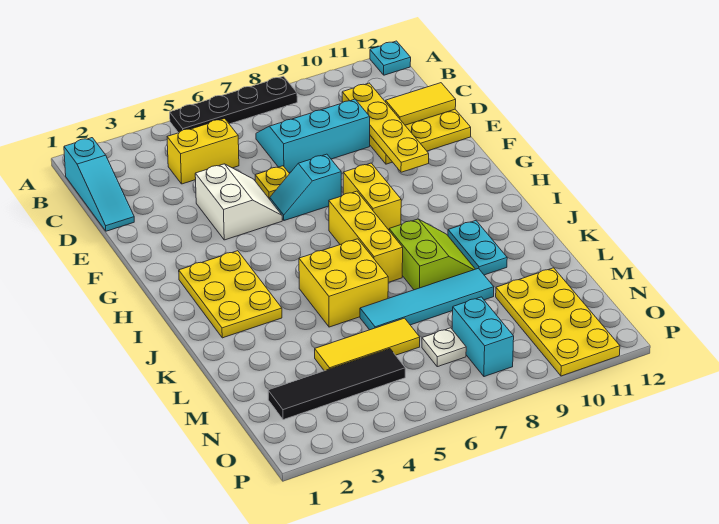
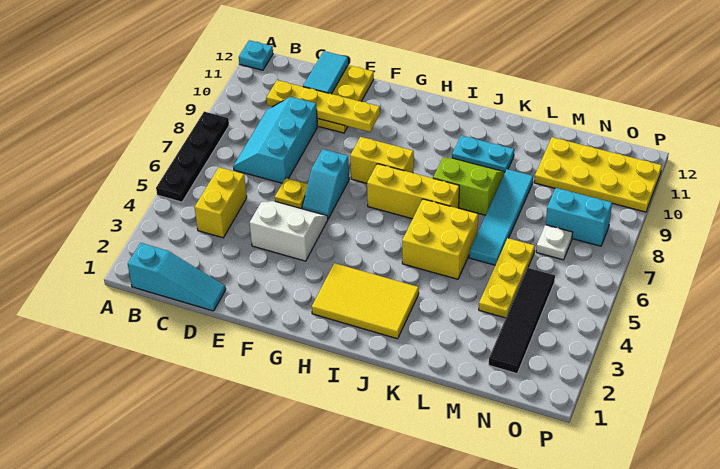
yellow tile D11:D12 level 2 -> cyan tile D11:D12 level 2
yellow plate H2:J3 level 1 -> yellow tile H2:J3 level 1
yellow tile M4:M6 level 1 -> yellow plate M4:M6 level 1

